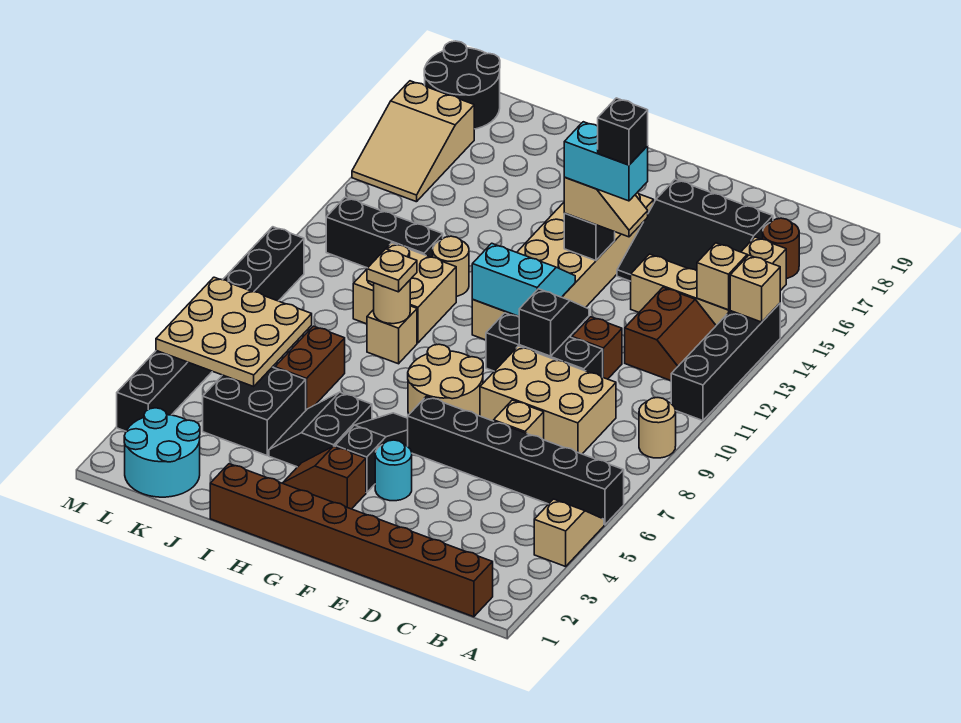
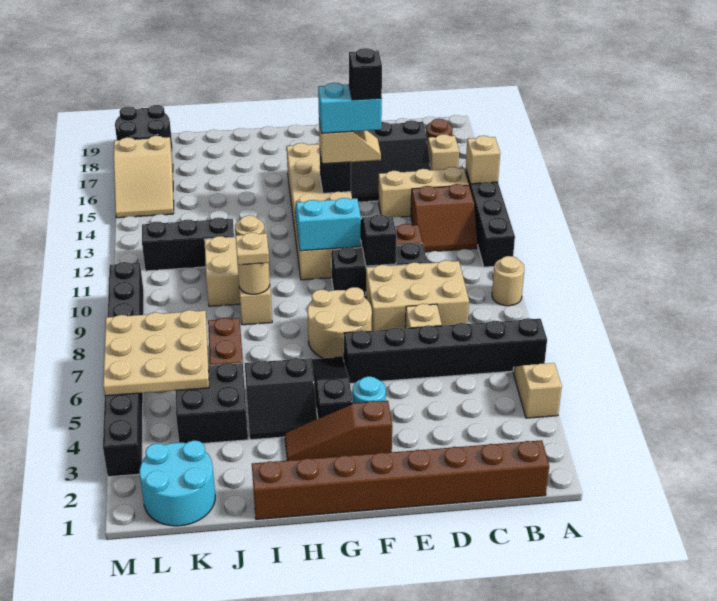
brown slope B12:C13 level 1 top C -> brown slope B12:C13 level 1 top 13
tan brick B14 level 2 -> none
brown slope G3:H3 level 1 top G -> brown slope F3:H3 level 1 top F
black slope H4:I5 level 1 top H -> black slope H4:I5 level 1 top 5

